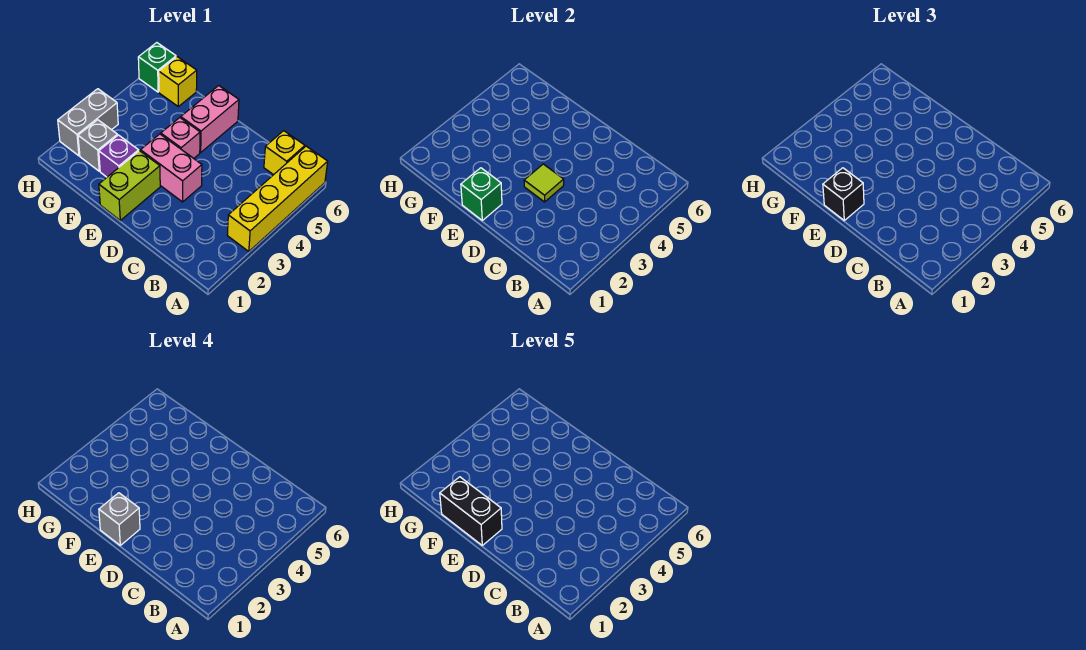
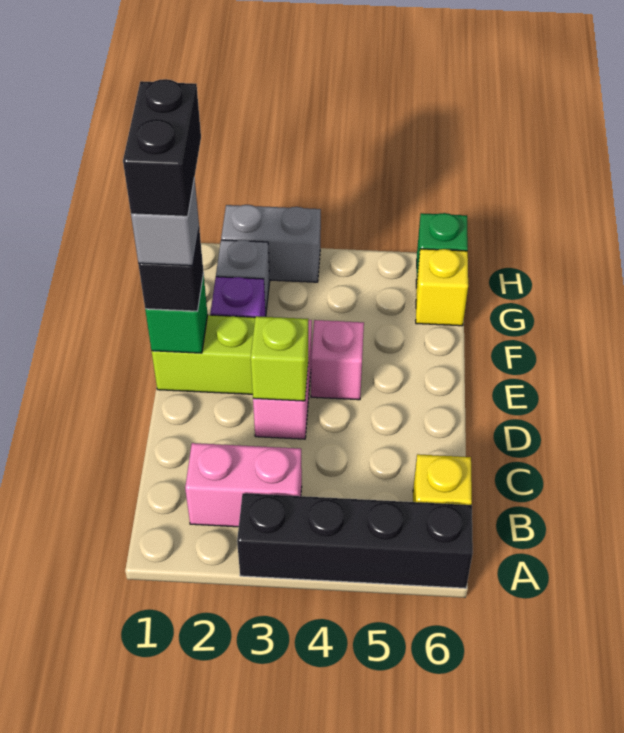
yellow brick A3:A6 level 1 -> black brick A3:A6 level 1
lime tile D3 level 2 -> lime brick D3 level 2
pink brick E5:E6 level 1 -> pink brick B2:B3 level 1

